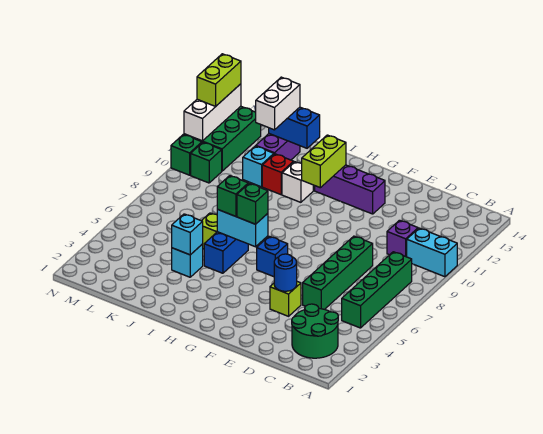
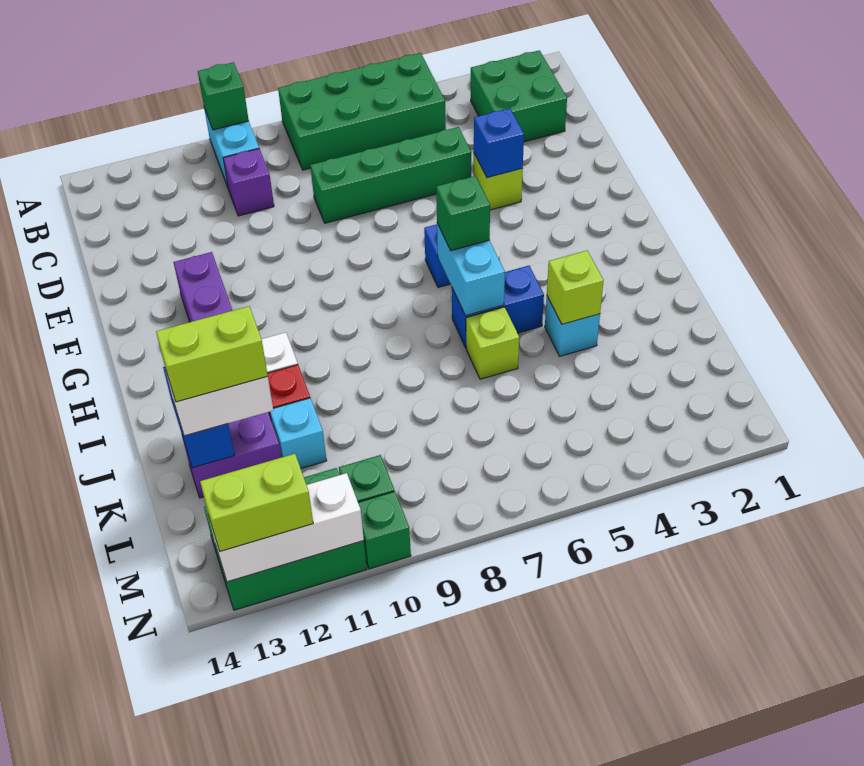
green round brick B2:C3 level 1 -> green brick B2:C3 level 1
green brick B5:B8 level 1 -> green brick A5:B8 level 1
blue round brick E4 level 2 -> blue brick E4 level 2
lime brick H11:H12 level 2 -> lime brick K12:K13 level 4
green brick I6 level 3 -> green brick A10 level 2
cyan brick J4 level 2 -> lime brick J4 level 2

